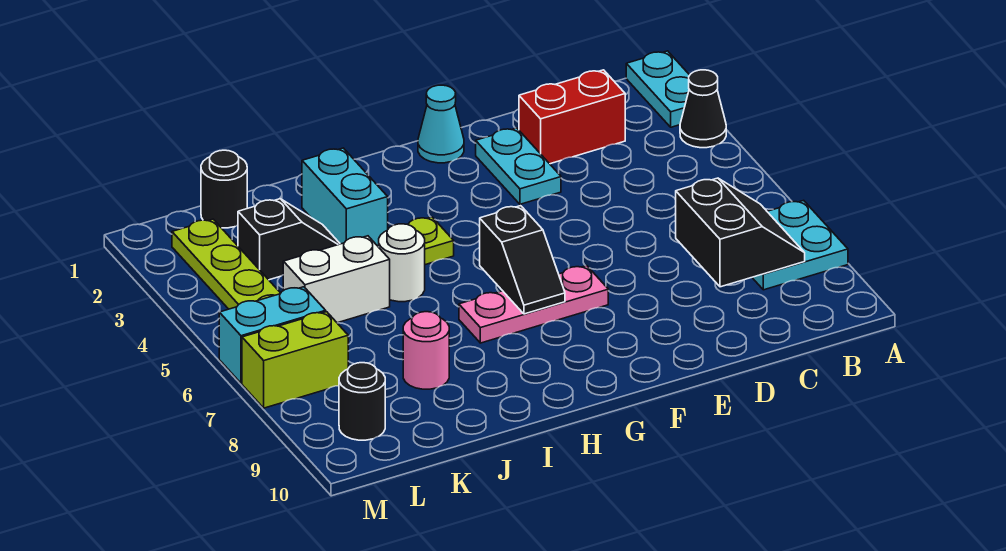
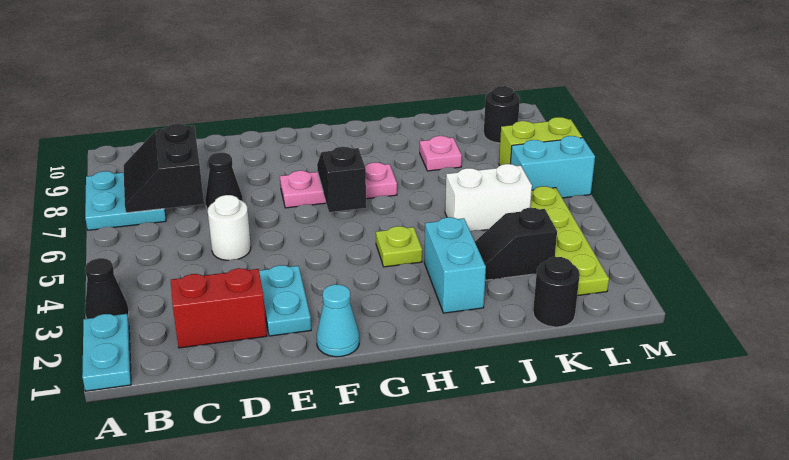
none -> black cone D7 level 1
white round brick I5 level 1 -> white round brick D5 level 1
pink round brick J8 level 1 -> pink plate J8 level 1

